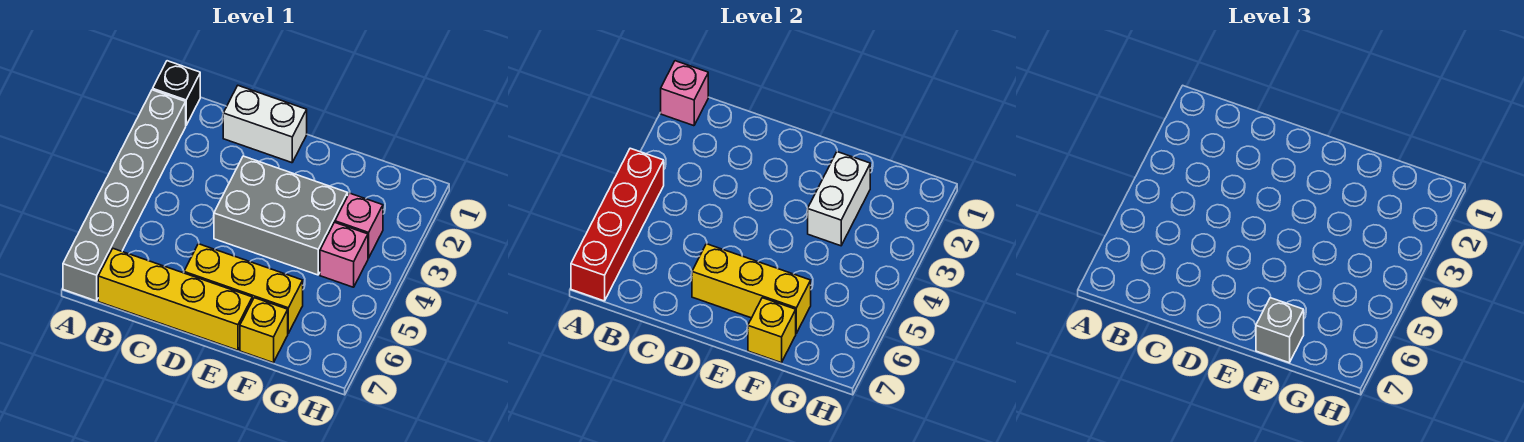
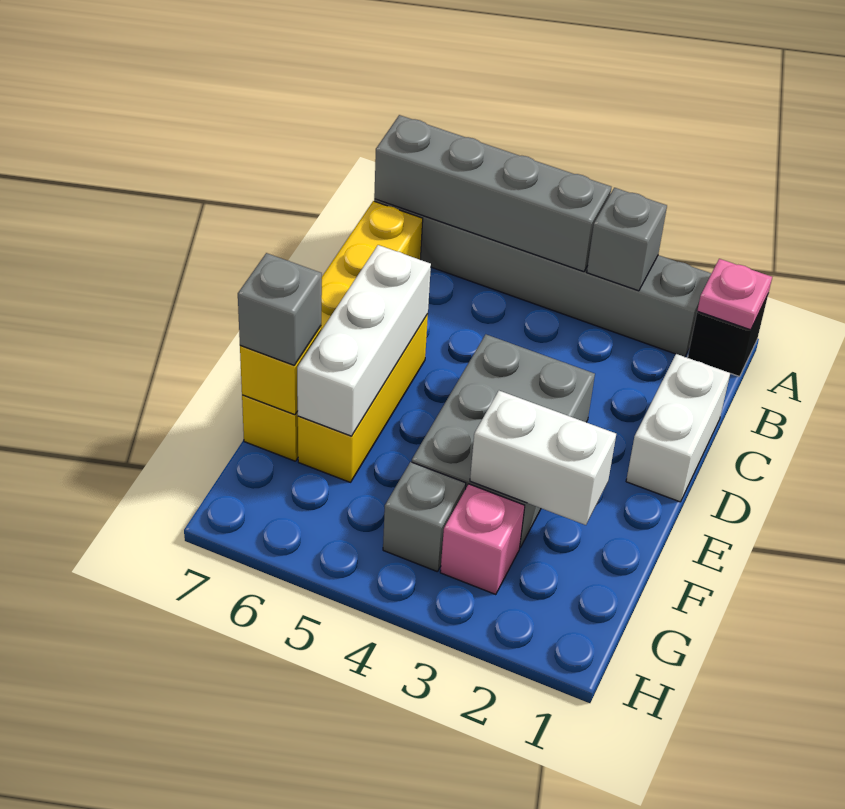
pink brick A1 level 2 -> pink plate A1 level 2
none -> grey brick A3 level 2
red brick A4:A7 level 2 -> grey brick A4:A7 level 2
yellow brick D6:F6 level 2 -> white brick D6:F6 level 2
pink brick G4 level 1 -> grey brick G4 level 1

